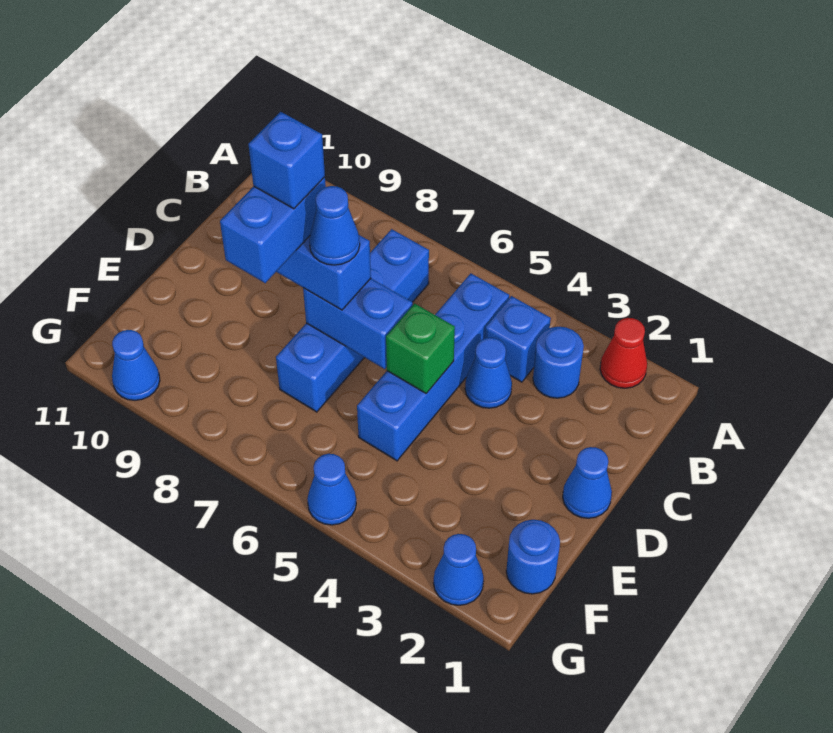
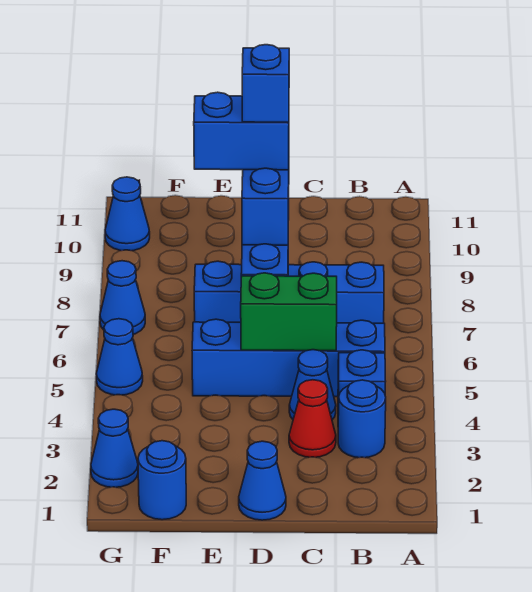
red cone A2 level 1 -> red cone C3 level 1
green brick D5 level 2 -> green brick C5:D5 level 2
blue cone D7 level 4 -> blue cone G7 level 1

